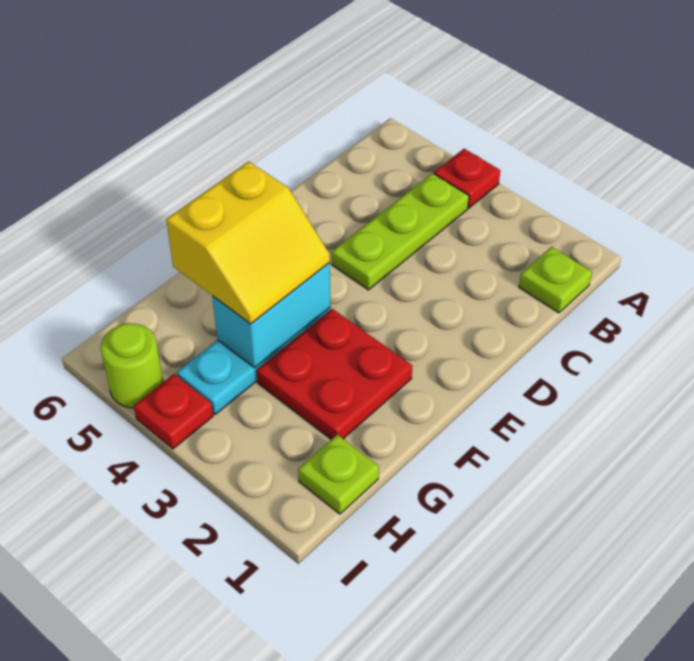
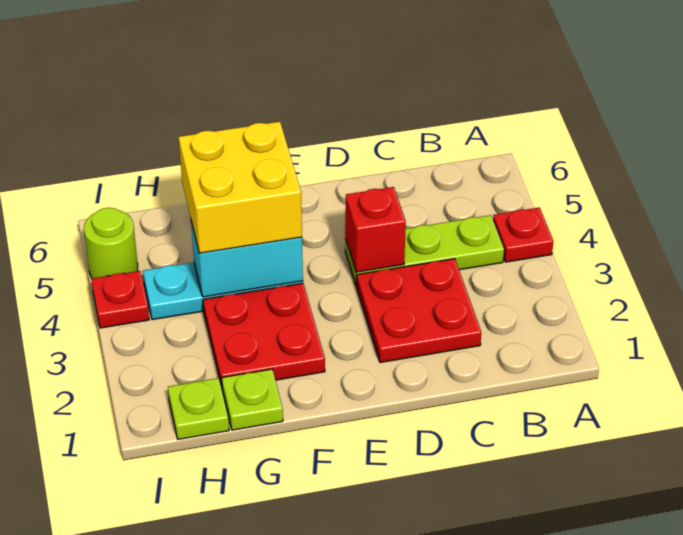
lime plate B1 level 1 -> lime plate G1 level 1
none -> red plate C2:D3 level 1
none -> red brick D4 level 2
yellow slope F4:G5 level 3 top 5 -> yellow brick F4:G5 level 3

